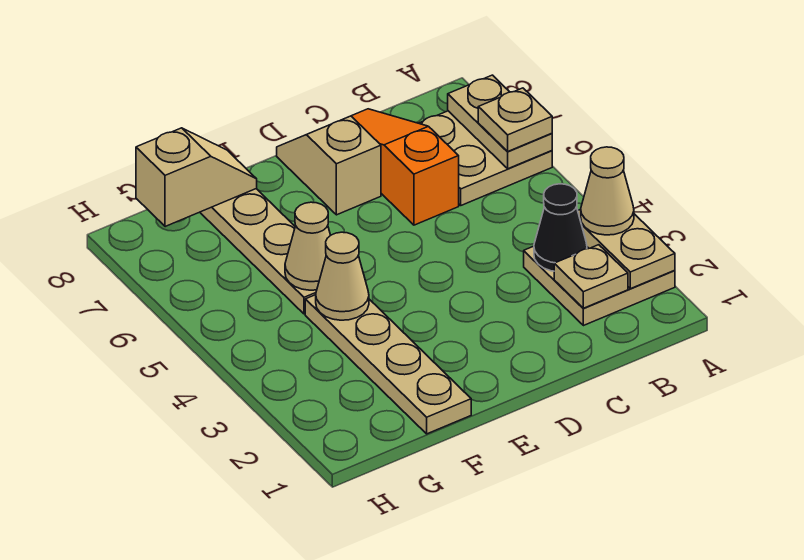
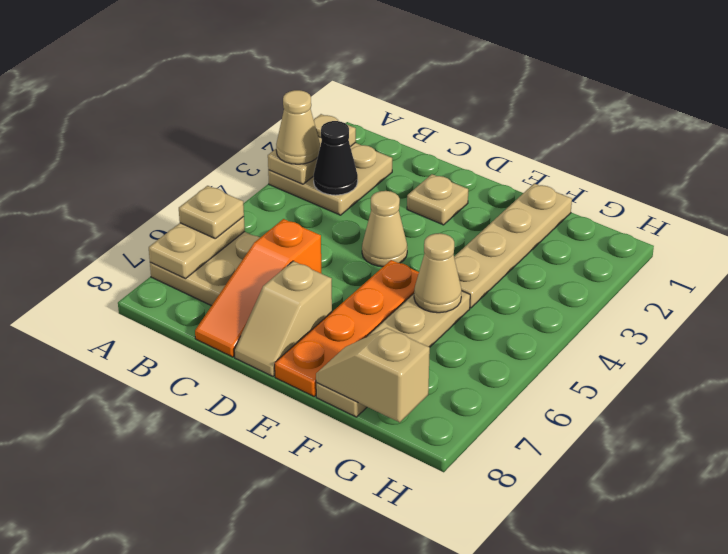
tan plate B2 level 2 -> tan plate D2 level 1
none -> orange plate E5:E8 level 1
tan cone F4 level 2 -> tan cone D4 level 1

